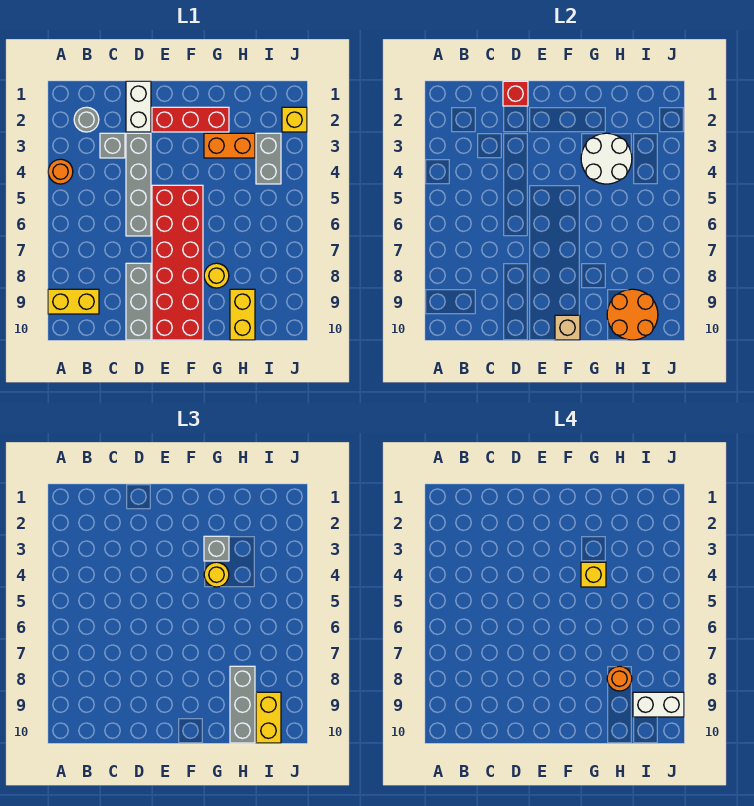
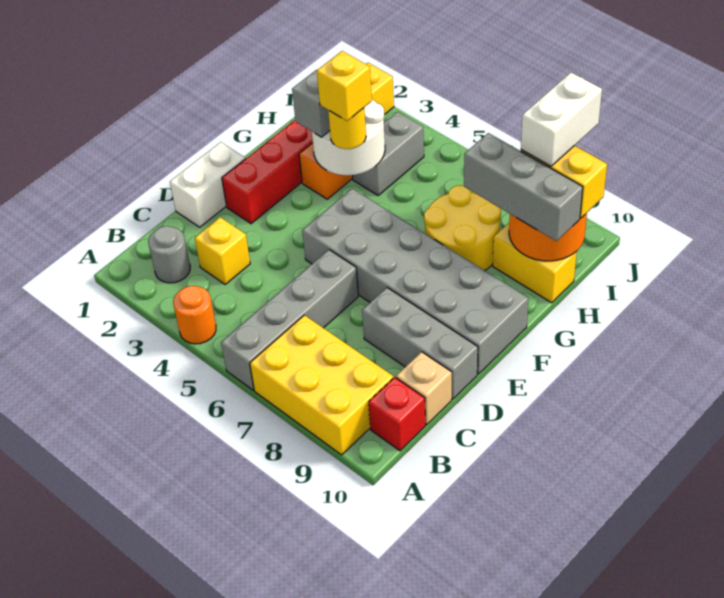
yellow brick A9:B9 level 1 -> yellow brick A7:B9 level 1
grey brick C3 level 1 -> yellow brick C3 level 1
white brick D1:D2 level 1 -> white brick D1:E1 level 1
red brick D1 level 2 -> red brick B10 level 1
grey brick D3:D6 level 1 -> grey brick A6:D6 level 1
red brick E5:F10 level 1 -> grey brick E5:F10 level 1
tan brick F10 level 2 -> tan brick C10 level 1
yellow round brick G8 level 1 -> yellow round brick G7:H8 level 1
orange round brick H8 level 4 -> none
grey brick I3:I4 level 1 -> grey brick H4:I4 level 1

